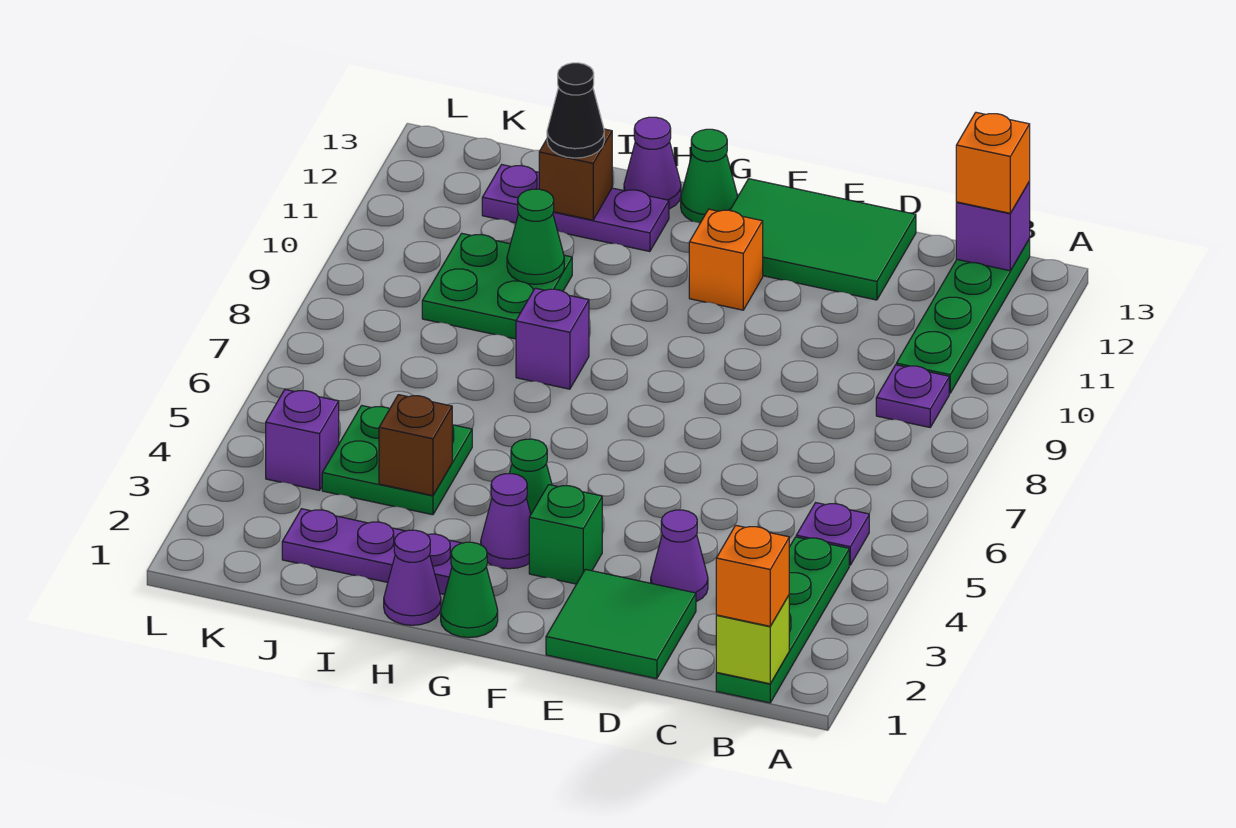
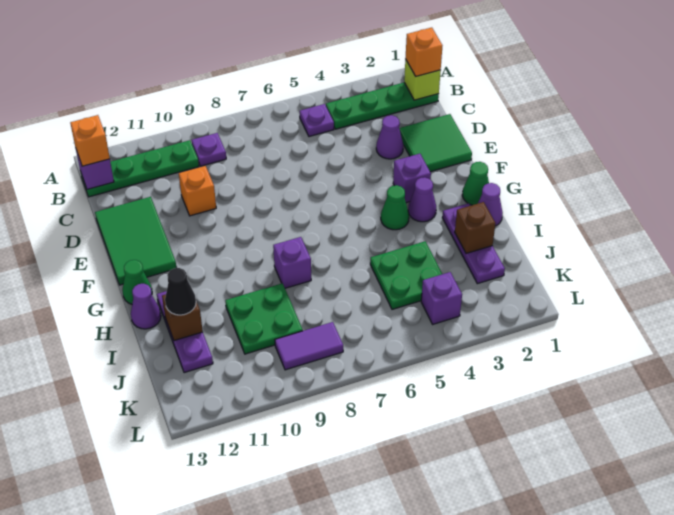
green brick F3 level 1 -> purple brick F3 level 1
orange brick F11 level 1 -> orange brick D10 level 1
brown brick I4 level 2 -> brown brick I2 level 2
green cone I10 level 2 -> none
none -> purple tile K8:K9 level 1

